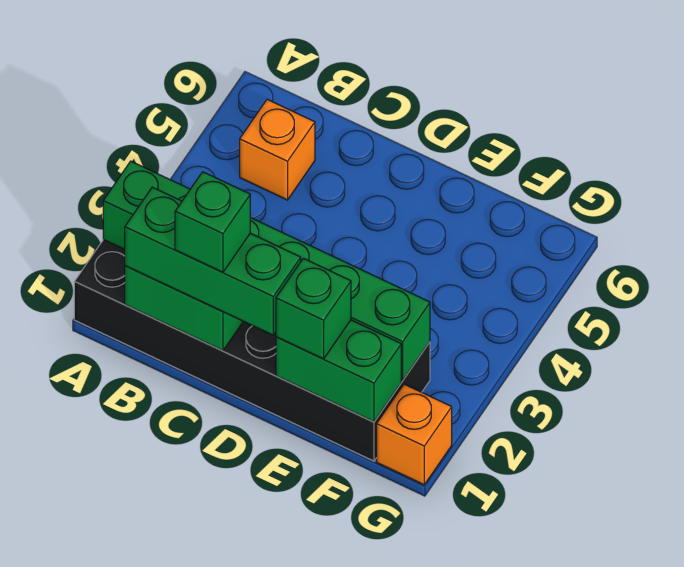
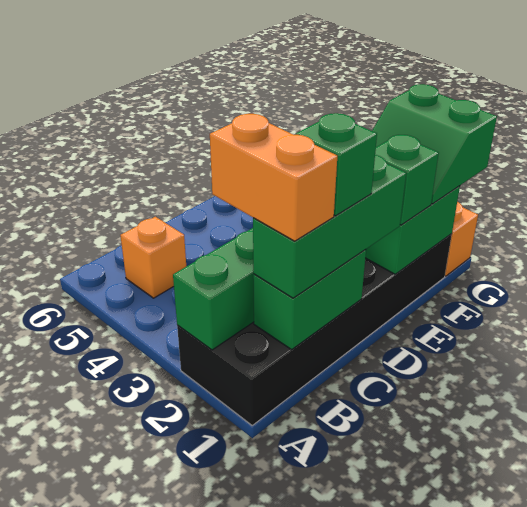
none -> orange brick B1:B2 level 4
none -> green slope F1:G2 level 3 top G

